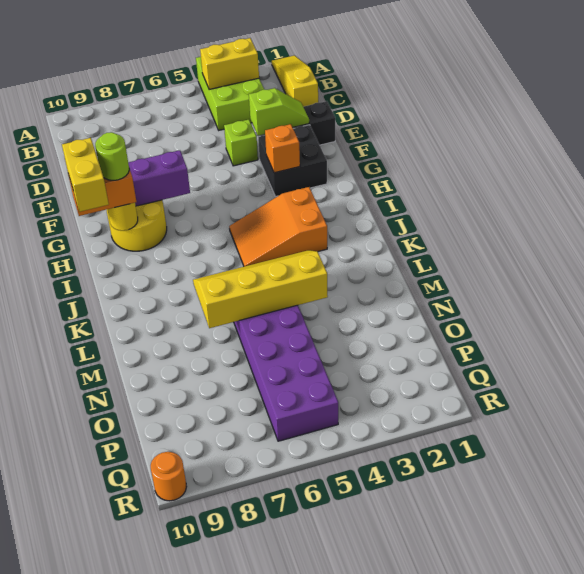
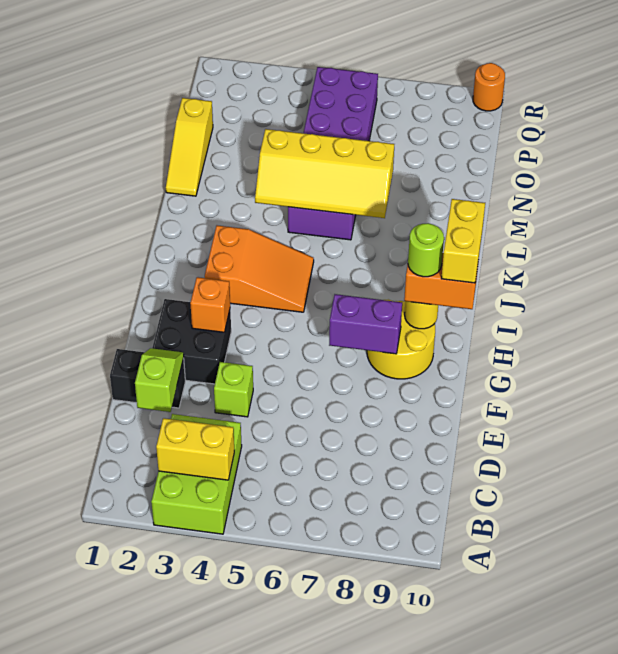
yellow slope A1:C1 level 1 top C -> yellow slope M1:O1 level 1 top O
lime slope E2:E3 level 2 top 3 -> lime slope D2:E2 level 2 top D

